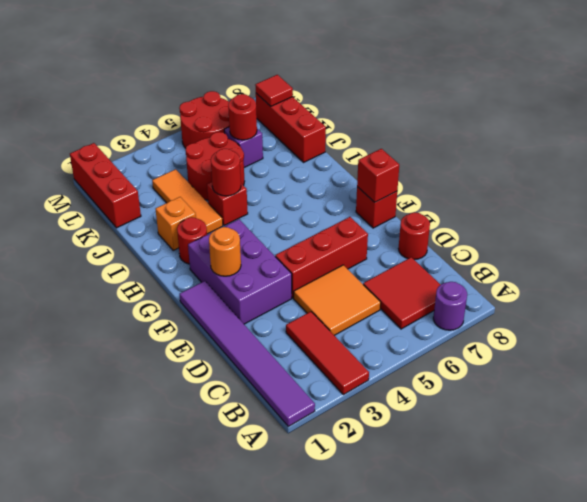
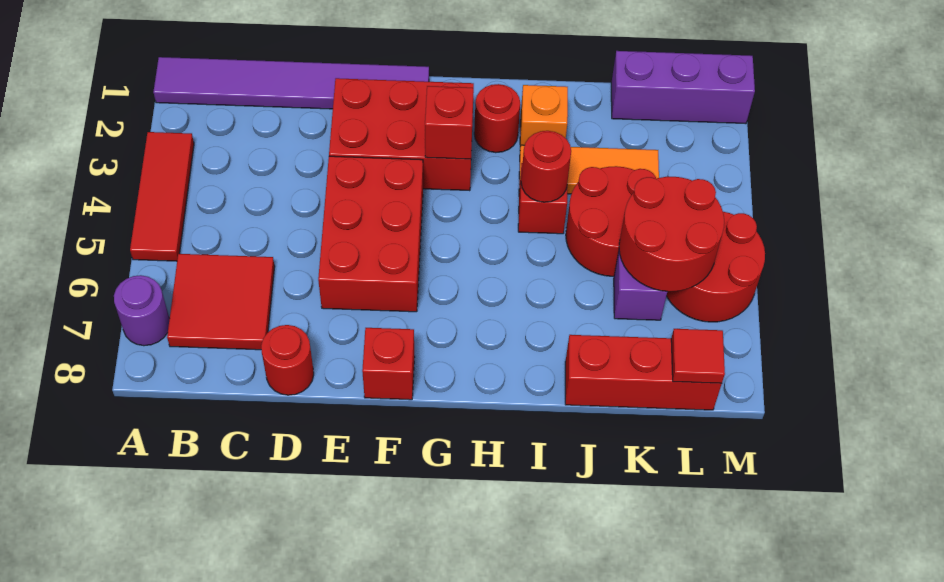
red tile A3:C3 level 1 -> red tile A3:A5 level 1
orange tile C4:D5 level 1 -> none
purple brick E2:G3 level 1 -> red brick E2:G3 level 1
red brick E4:E6 level 1 -> red brick E4:F6 level 1
orange round brick F2 level 2 -> none
red brick F8 level 2 -> red brick G3 level 2
red brick K1:M1 level 1 -> purple brick K1:M1 level 1
red round brick K6 level 2 -> red round brick K5:L6 level 2

